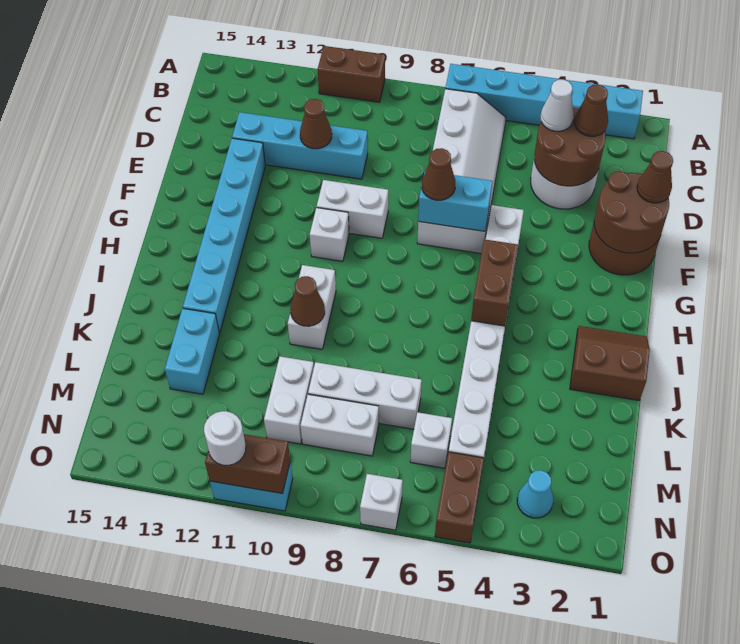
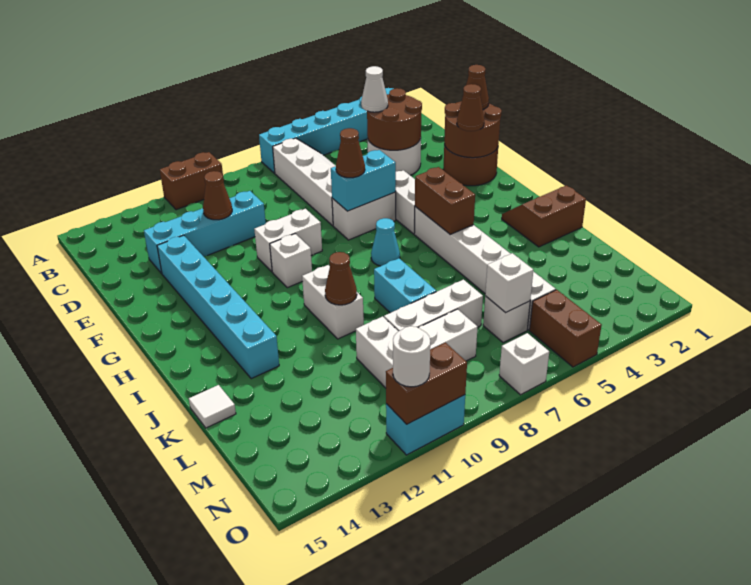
brown cone C3 level 3 -> brown cone F2 level 3
cyan brick K13:L13 level 1 -> cyan brick J8:K8 level 1
none -> white tile K15 level 1
none -> white brick M6 level 2
cyan cone N3 level 1 -> cyan cone H7 level 1

